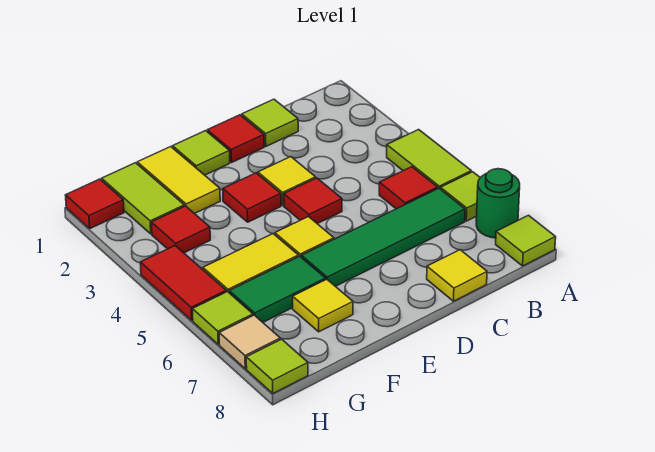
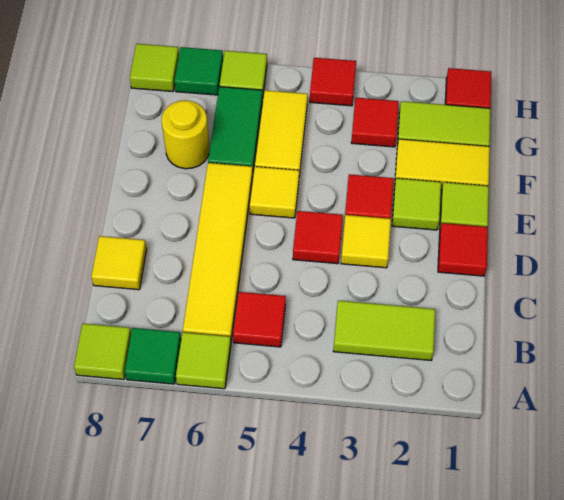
lime tile A4:A5 level 1 -> lime tile B2:B3 level 1
green round brick A7 level 1 -> green tile A7 level 1
green tile B6:E6 level 1 -> yellow tile B6:E6 level 1
lime tile C1 level 1 -> lime tile E2 level 1
yellow tile F7 level 1 -> yellow round brick F7 level 1
red tile H4:H5 level 1 -> red tile H4 level 1
tan tile H7 level 1 -> green tile H7 level 1

